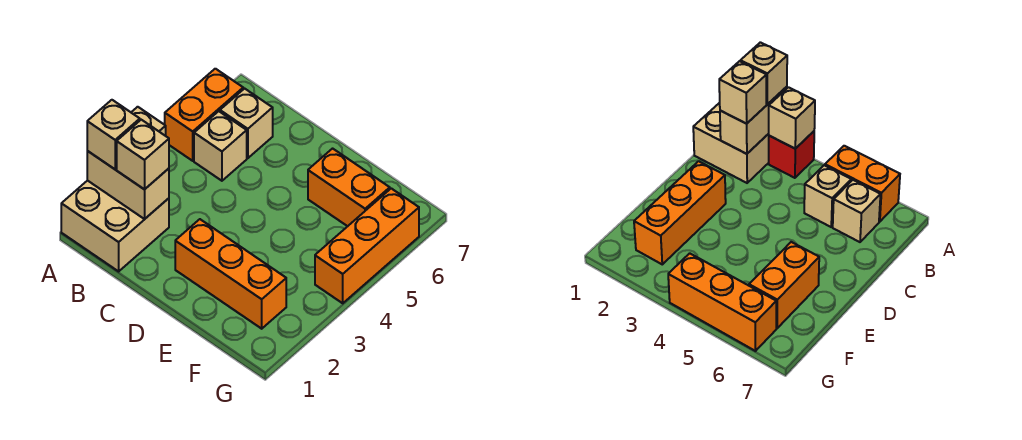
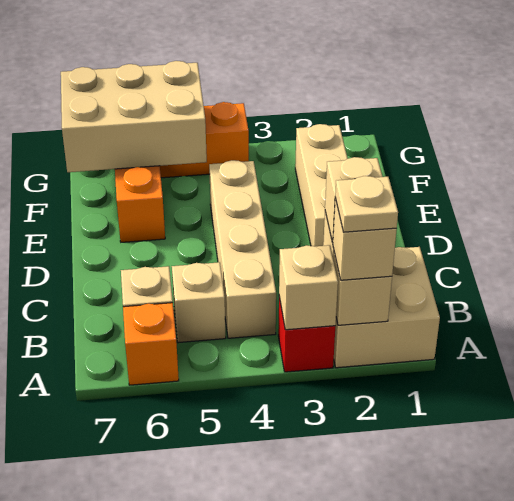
none -> tan plate A2 level 4
orange brick A5:A6 level 1 -> orange brick A6 level 1
none -> tan brick B4:E4 level 1
orange brick D2:F2 level 1 -> tan brick D2:F2 level 1
none -> tan brick F5:G7 level 2

